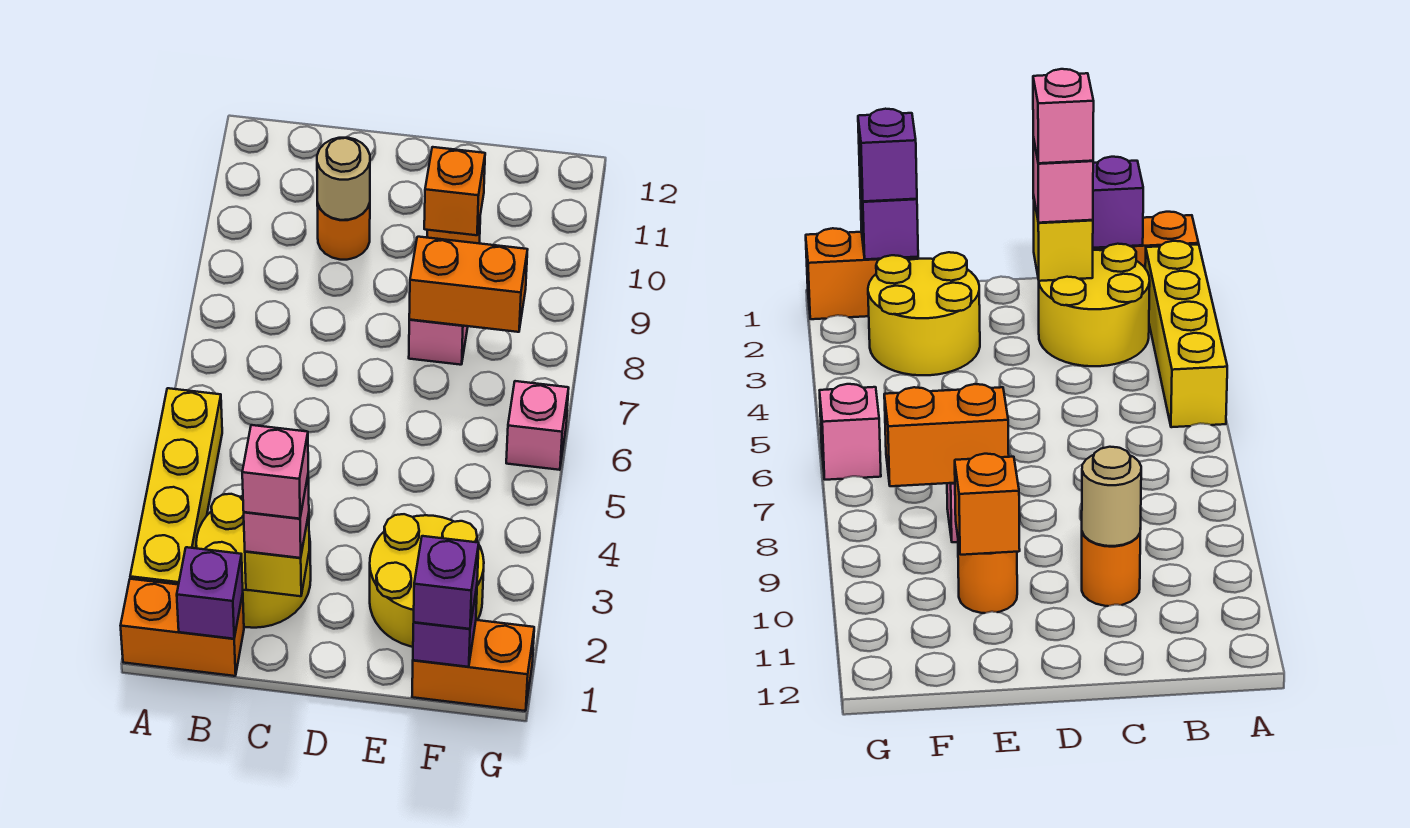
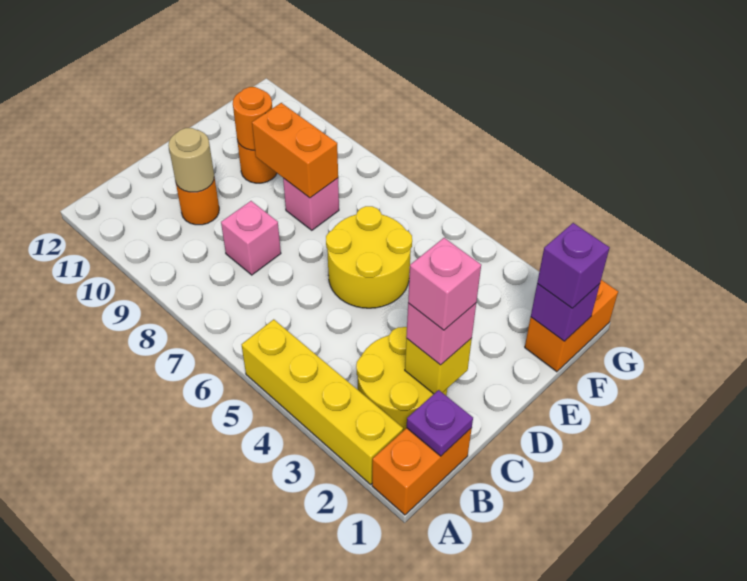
purple brick B1 level 2 -> purple plate B1 level 2
yellow round brick E2:F3 level 1 -> yellow round brick D5:E6 level 1
orange brick E8:F8 level 2 -> orange brick E8:E9 level 2
orange brick E10 level 2 -> orange round brick E10 level 2
pink brick G6 level 1 -> pink brick C8 level 1

